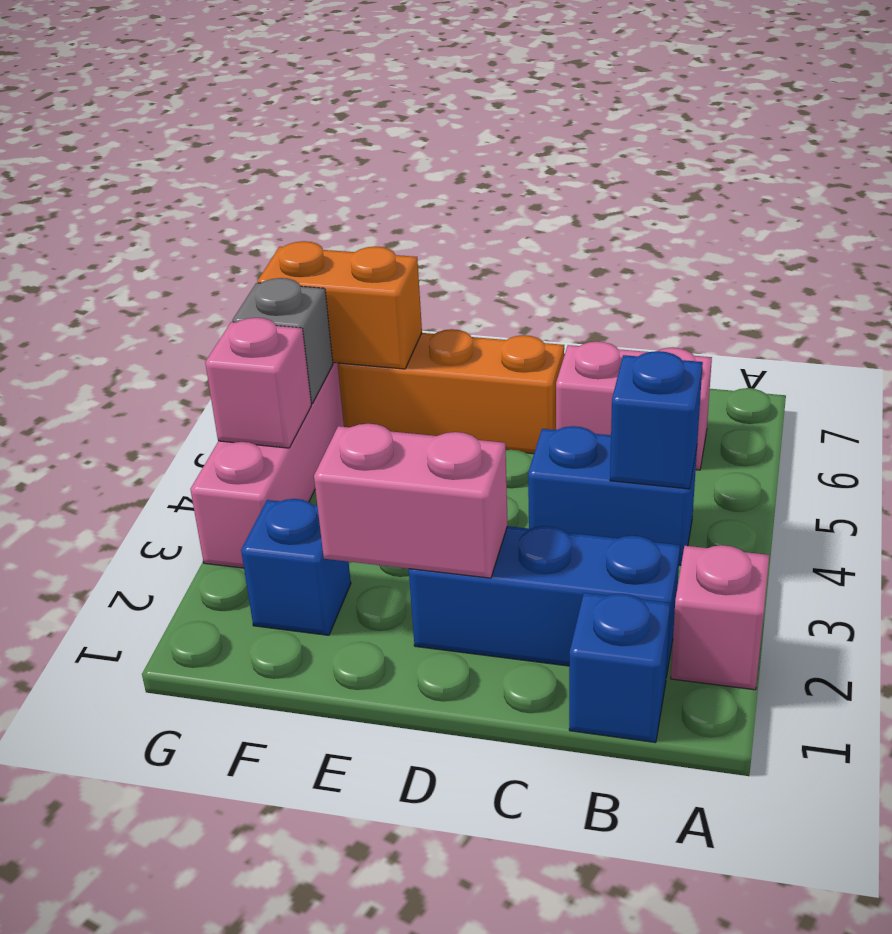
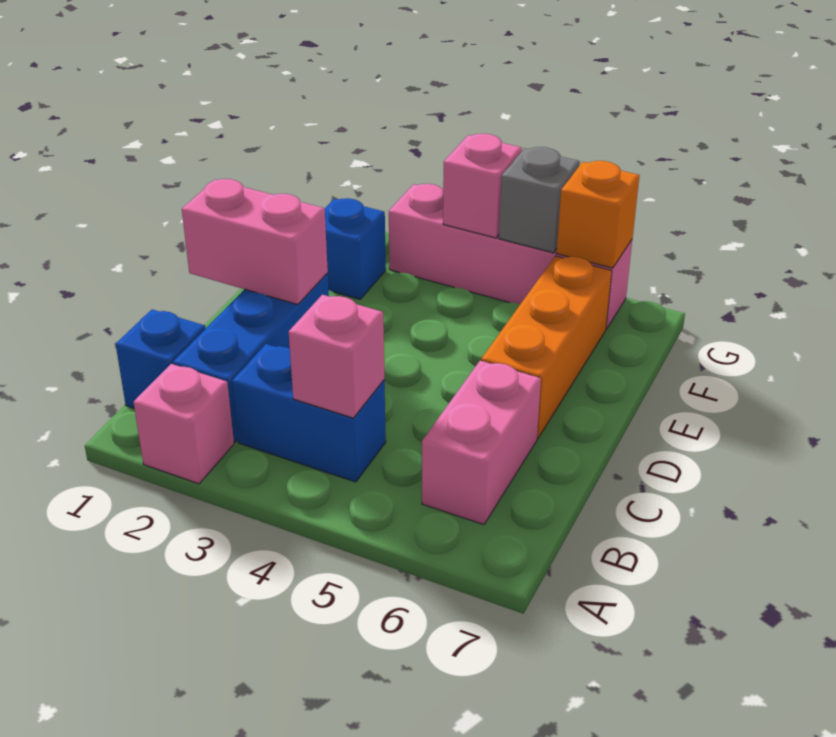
blue brick B4:C4 level 1 -> blue brick B3:B4 level 1
blue brick B4 level 2 -> pink brick B4 level 2
pink brick D2:E2 level 2 -> pink brick D1:D2 level 2
orange brick F6:G6 level 2 -> orange brick G6 level 2

